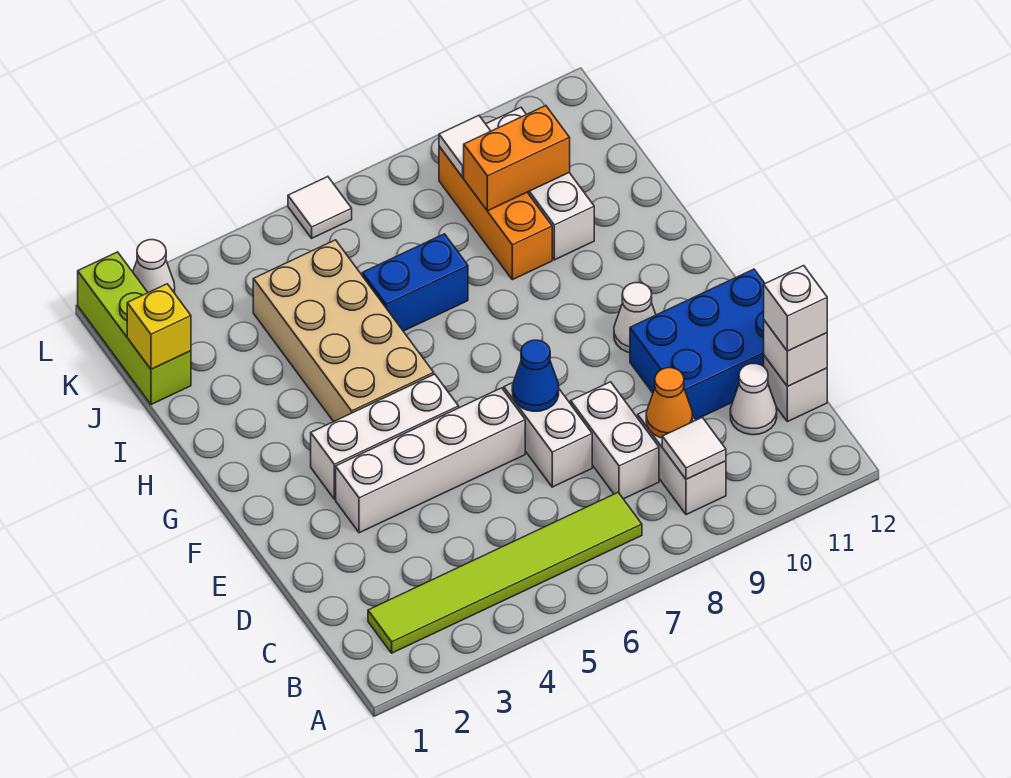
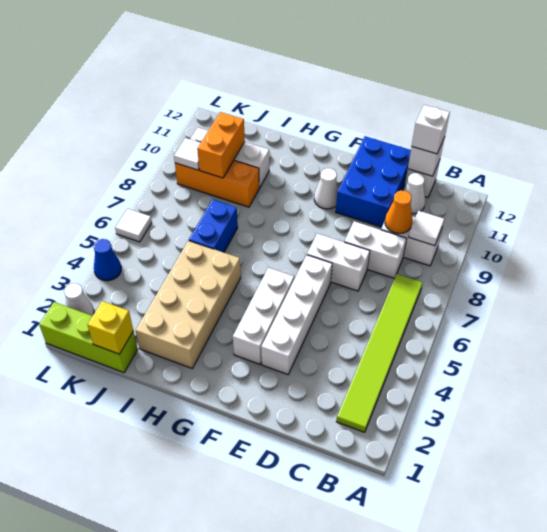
blue cone E7 level 2 -> blue cone L4 level 1
tan brick G4:J5 level 1 -> tan brick H2:I5 level 1

